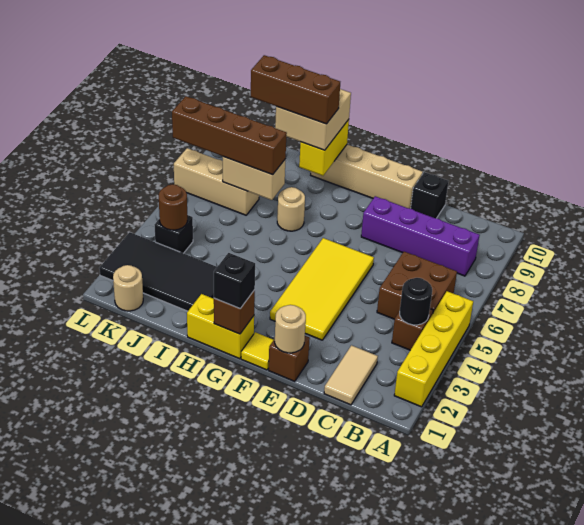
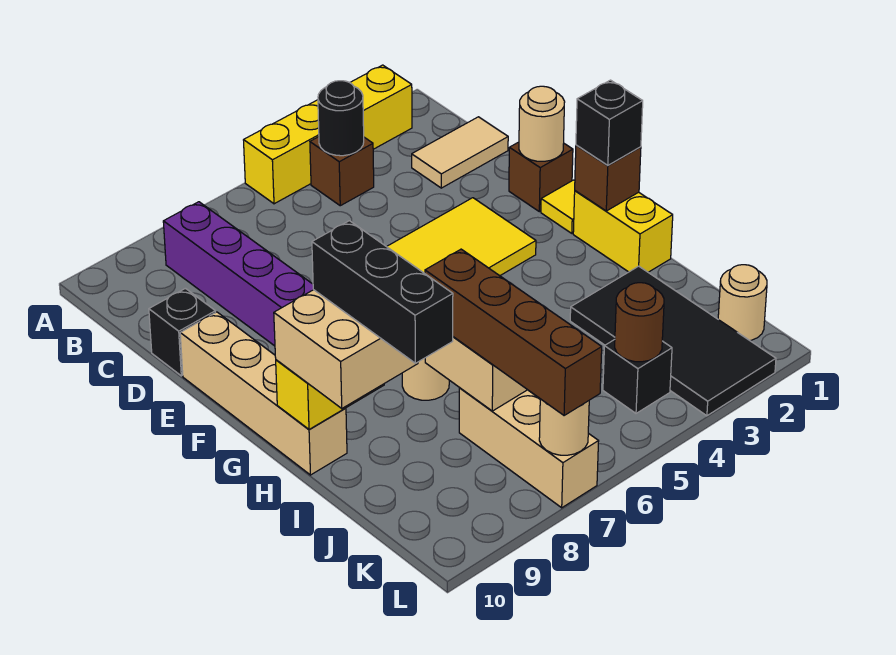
brown brick B5:C6 level 1 -> none
brown brick H9:J9 level 4 -> black brick H9:J9 level 4
none -> tan round brick L7 level 2

